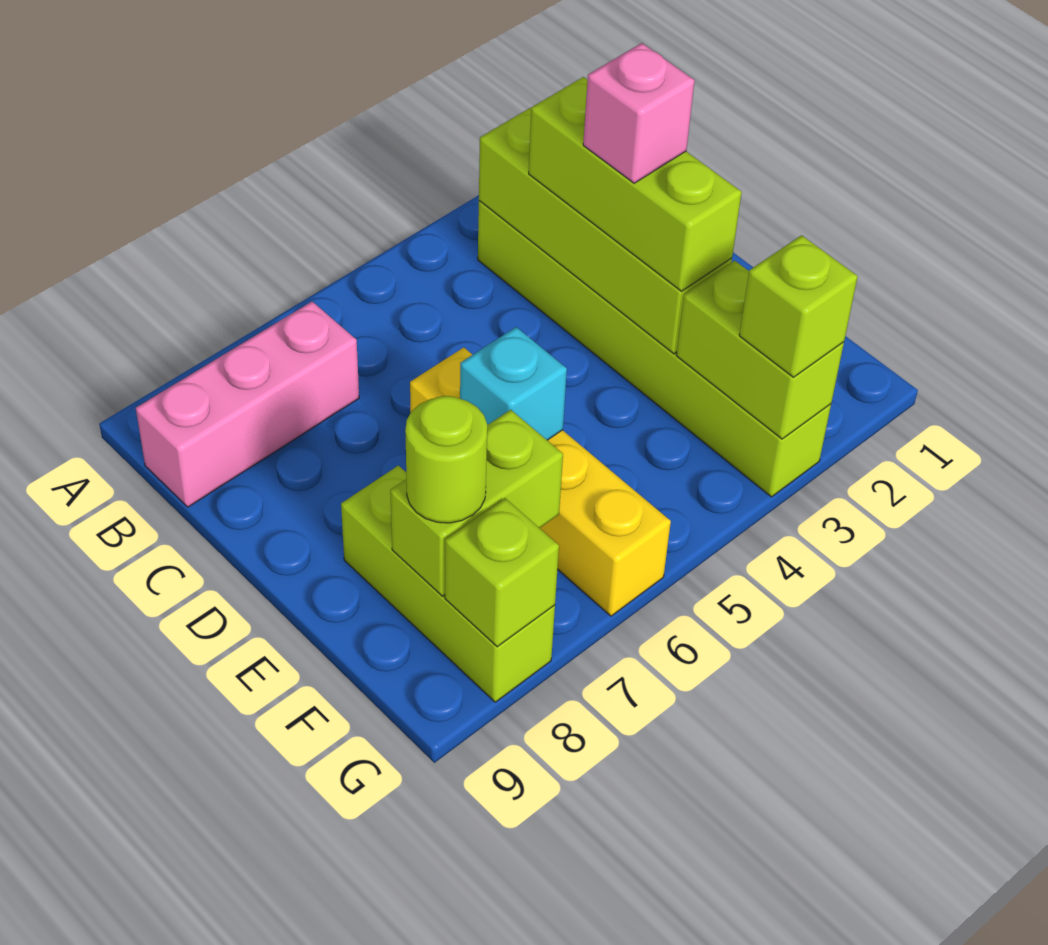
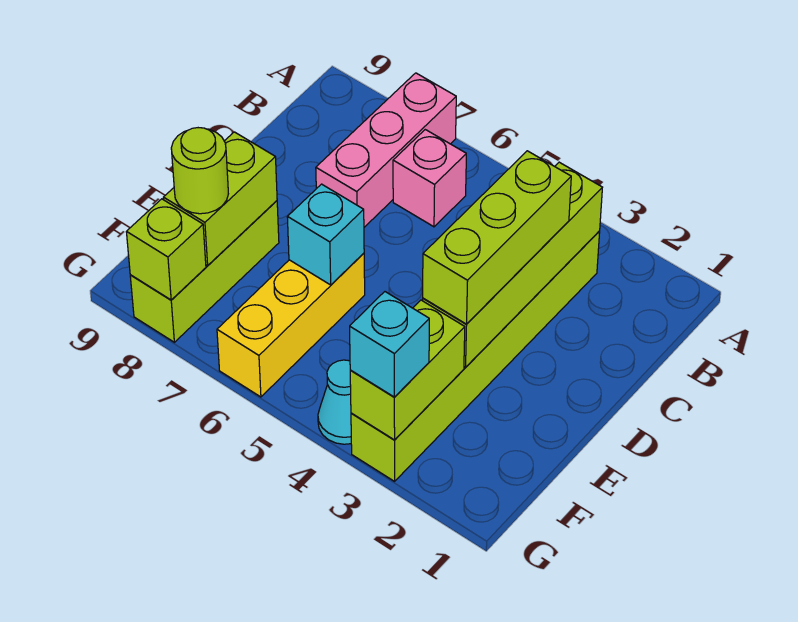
pink brick B7:B9 level 1 -> pink brick A7:C7 level 1
pink brick D3 level 4 -> pink brick B6 level 1
yellow brick D6:G6 level 1 -> yellow brick E6:G6 level 1
lime brick F7:F8 level 2 -> lime brick E8:F8 level 2
lime brick G3 level 3 -> cyan brick G3 level 3
none -> cyan cone G4 level 1

